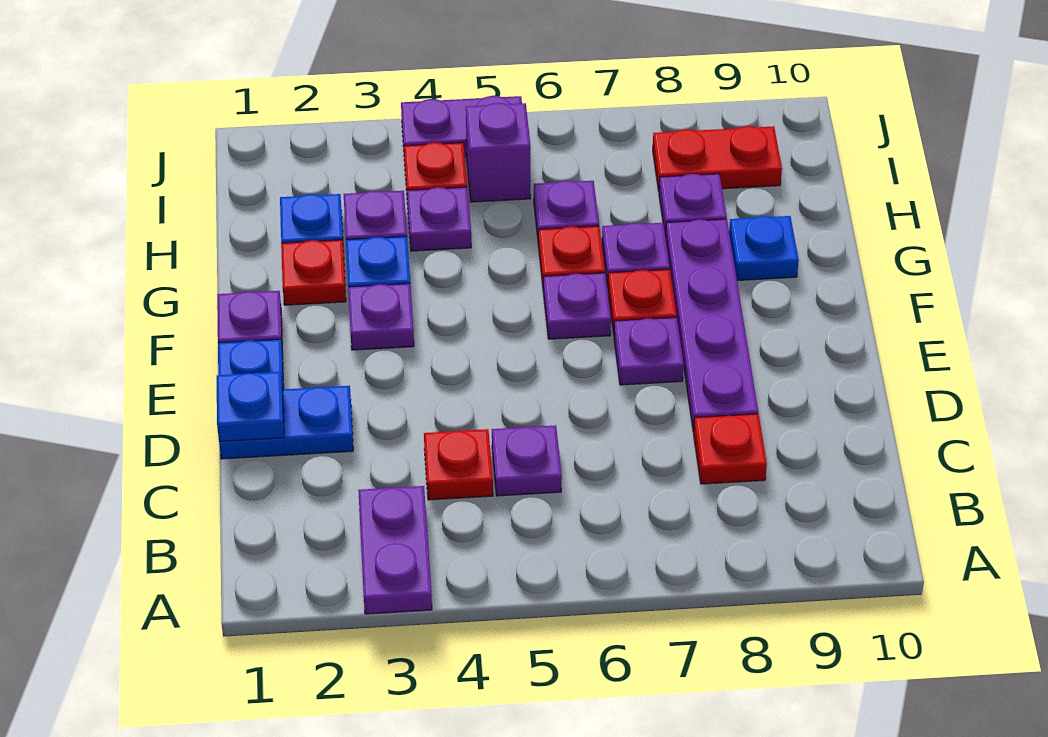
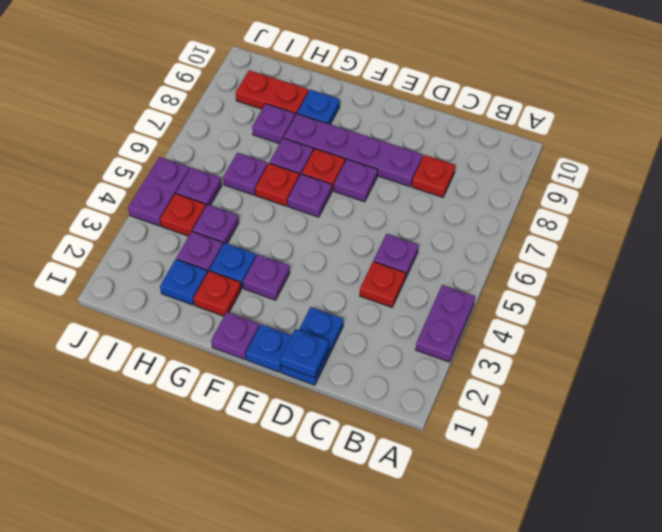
purple plate A3:B3 level 1 -> purple plate A3:A4 level 1
purple brick I5 level 1 -> purple plate I5 level 1
red plate I8:I9 level 1 -> red plate H9:I9 level 1

